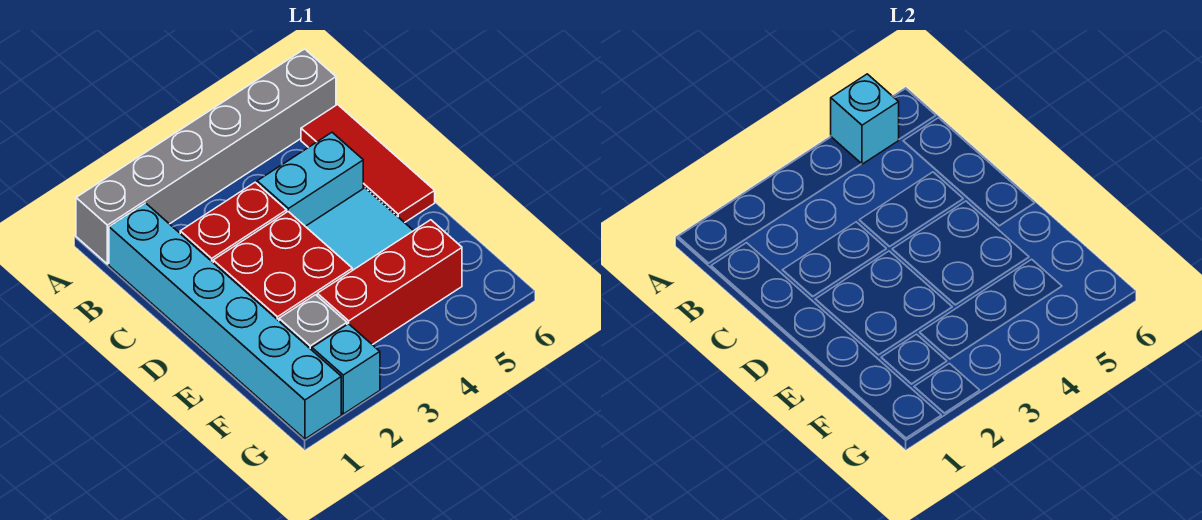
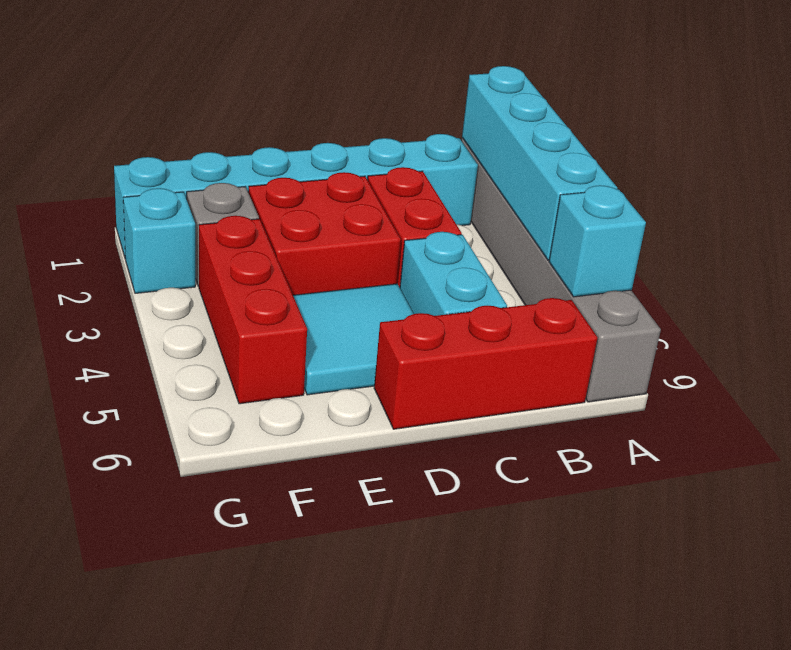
none -> cyan brick A1:A4 level 2
red tile B6:D6 level 1 -> red brick B6:D6 level 1

